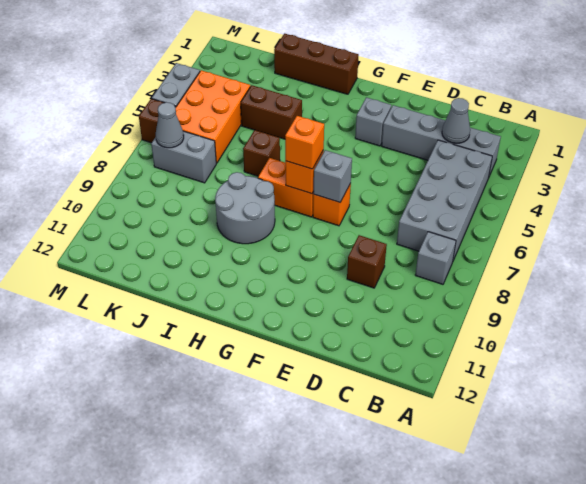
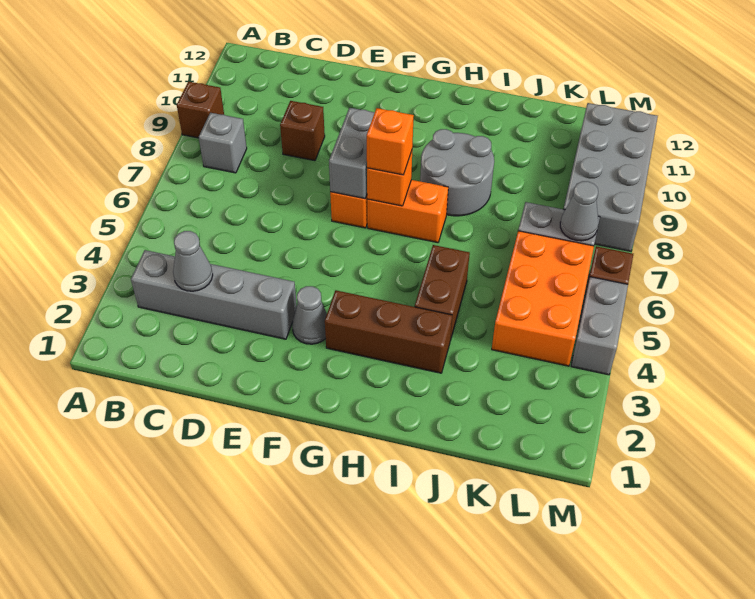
grey brick B4:C7 level 1 -> grey brick L8:M11 level 1
grey brick F3 level 1 -> grey cone F3 level 1
grey brick F7 level 2 -> grey brick F7:F8 level 2
brown brick H1:J1 level 1 -> brown brick G3:I3 level 1
brown brick I4:J4 level 1 -> brown brick I4:I5 level 1
brown brick I6 level 1 -> brown brick A9 level 1

